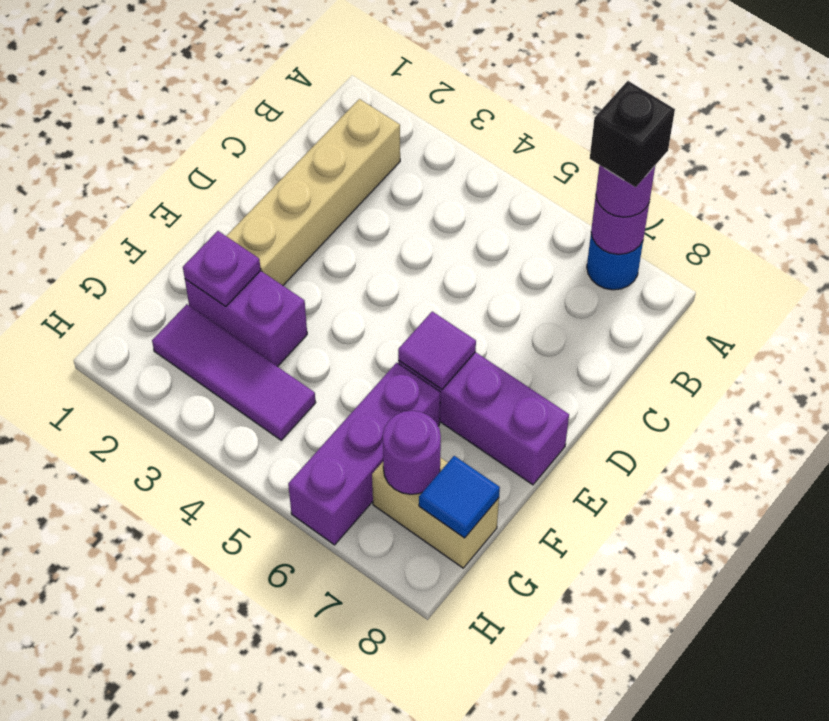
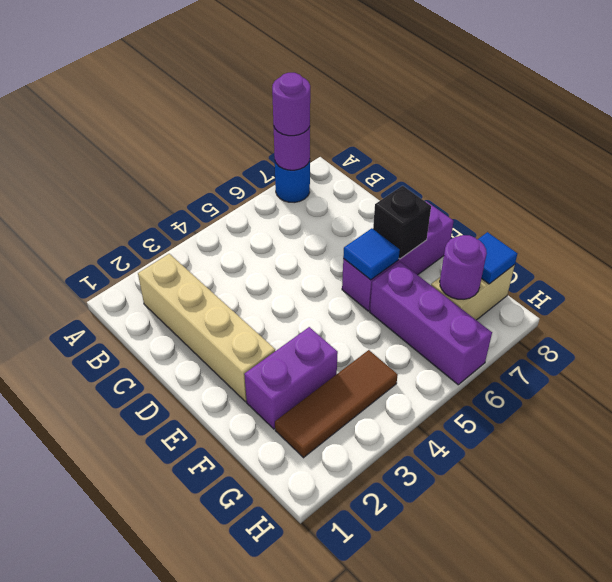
black brick A7 level 4 -> black brick E7 level 2
purple tile E6 level 2 -> blue tile E6 level 2
purple plate F2 level 2 -> none
purple tile G2:G4 level 1 -> brown tile G2:G4 level 1

